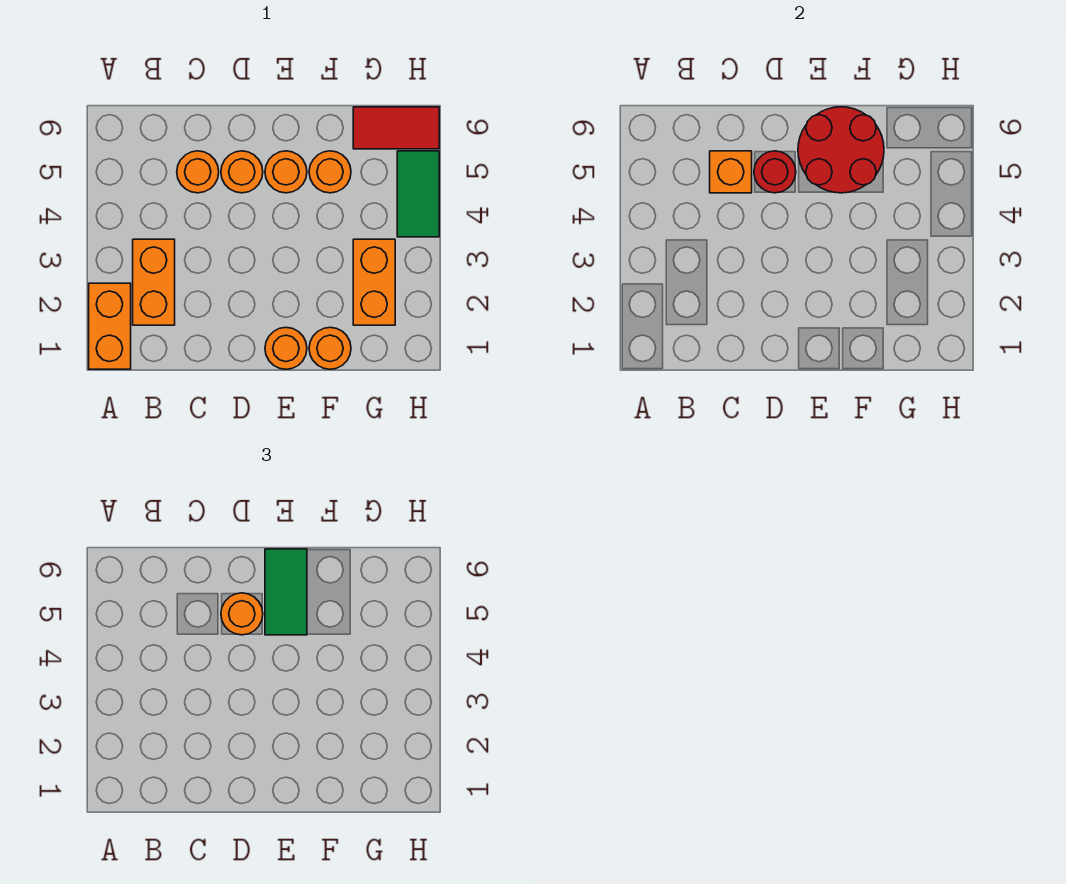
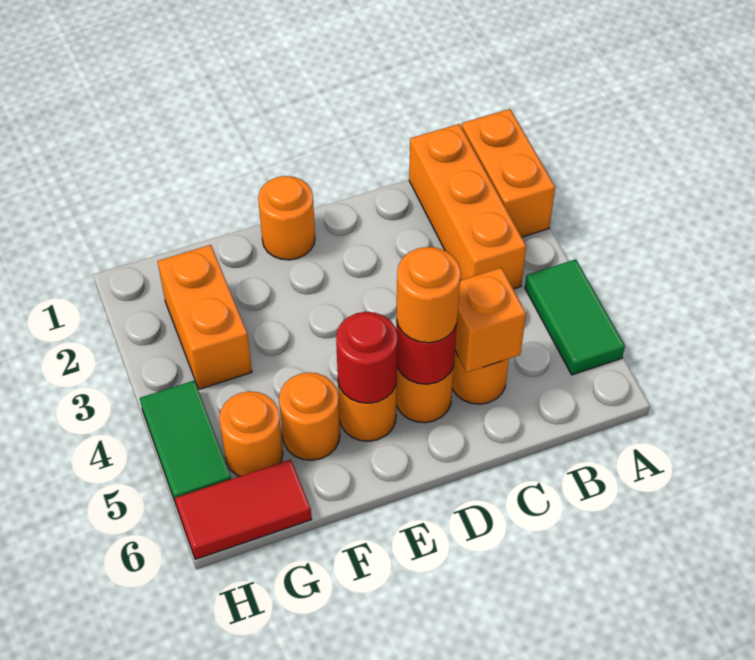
orange brick B2:B3 level 1 -> orange brick B1:B3 level 1
red round brick E5:F6 level 2 -> red round brick E5 level 2
green tile E5:E6 level 3 -> green tile A4:A5 level 1
orange round brick F1 level 1 -> orange round brick G5 level 1

